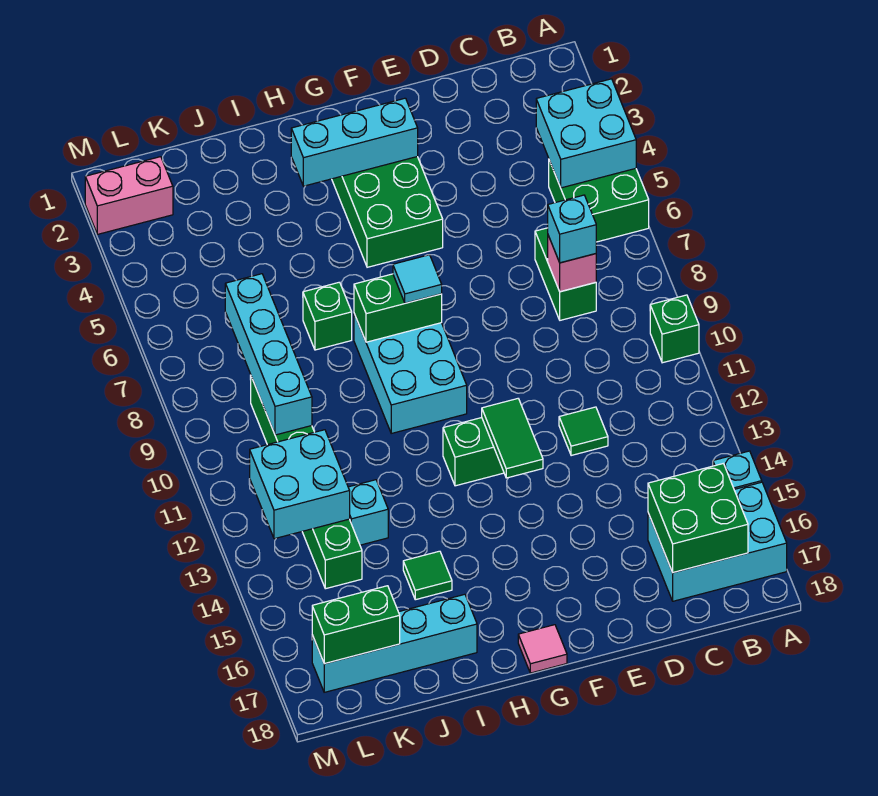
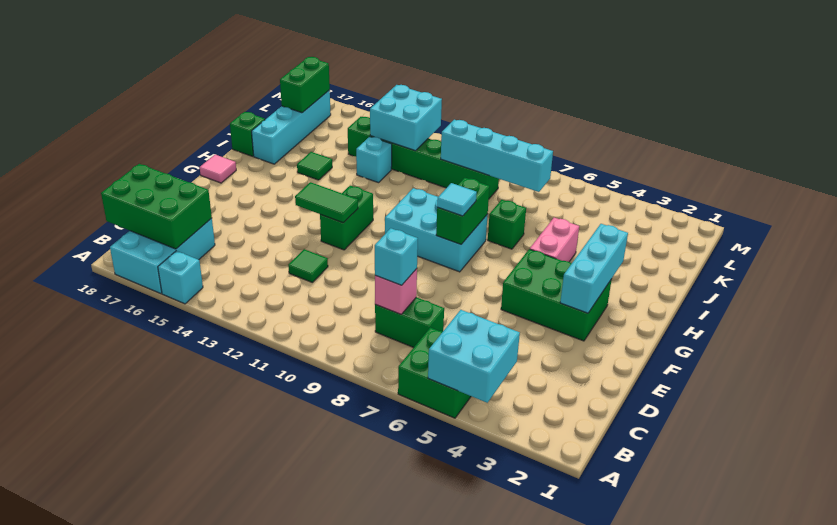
green brick A10 level 1 -> green brick I18 level 1
green brick B16:C17 level 2 -> green brick B16:C18 level 2
pink brick L2:M2 level 1 -> pink brick H5:I5 level 1

